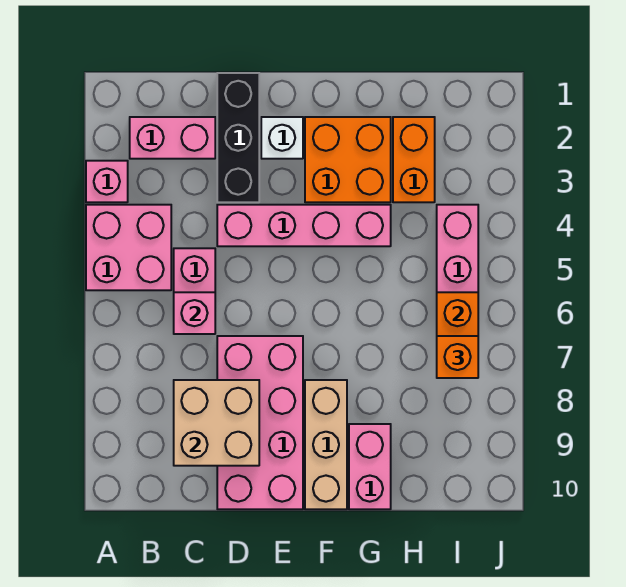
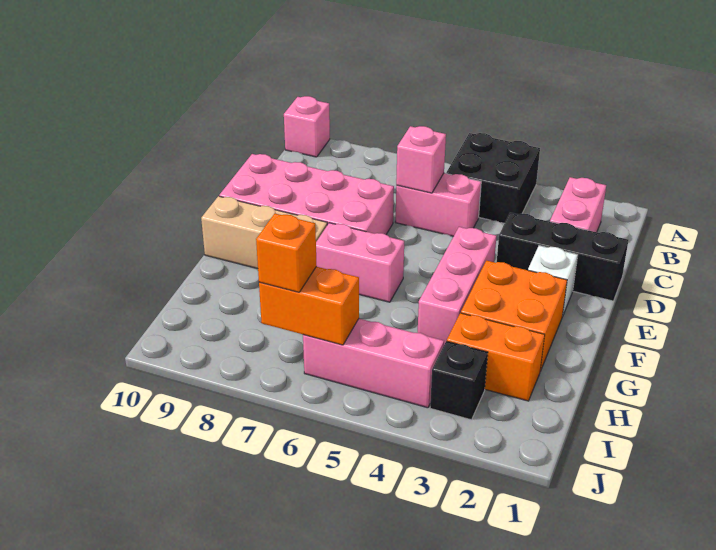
pink brick A3 level 1 -> pink brick A10 level 1
pink brick A4:B5 level 1 -> black brick A4:B5 level 1
tan brick C8:D9 level 2 -> none
pink brick D4:G4 level 1 -> pink brick E4:G4 level 1
pink brick G9:G10 level 1 -> pink brick F6:F7 level 1
none -> black brick I3 level 1

